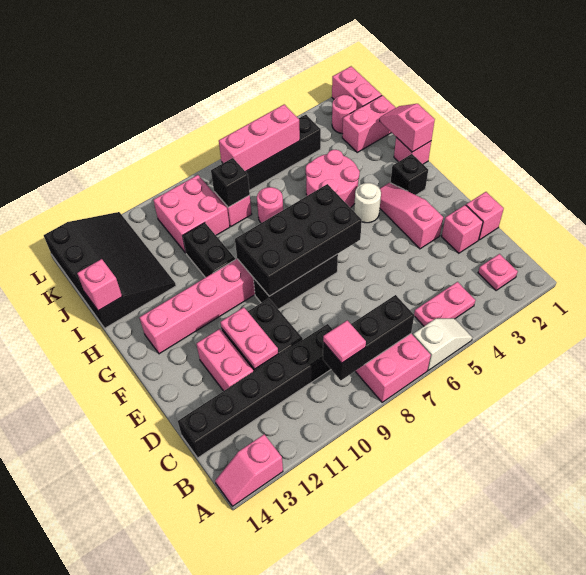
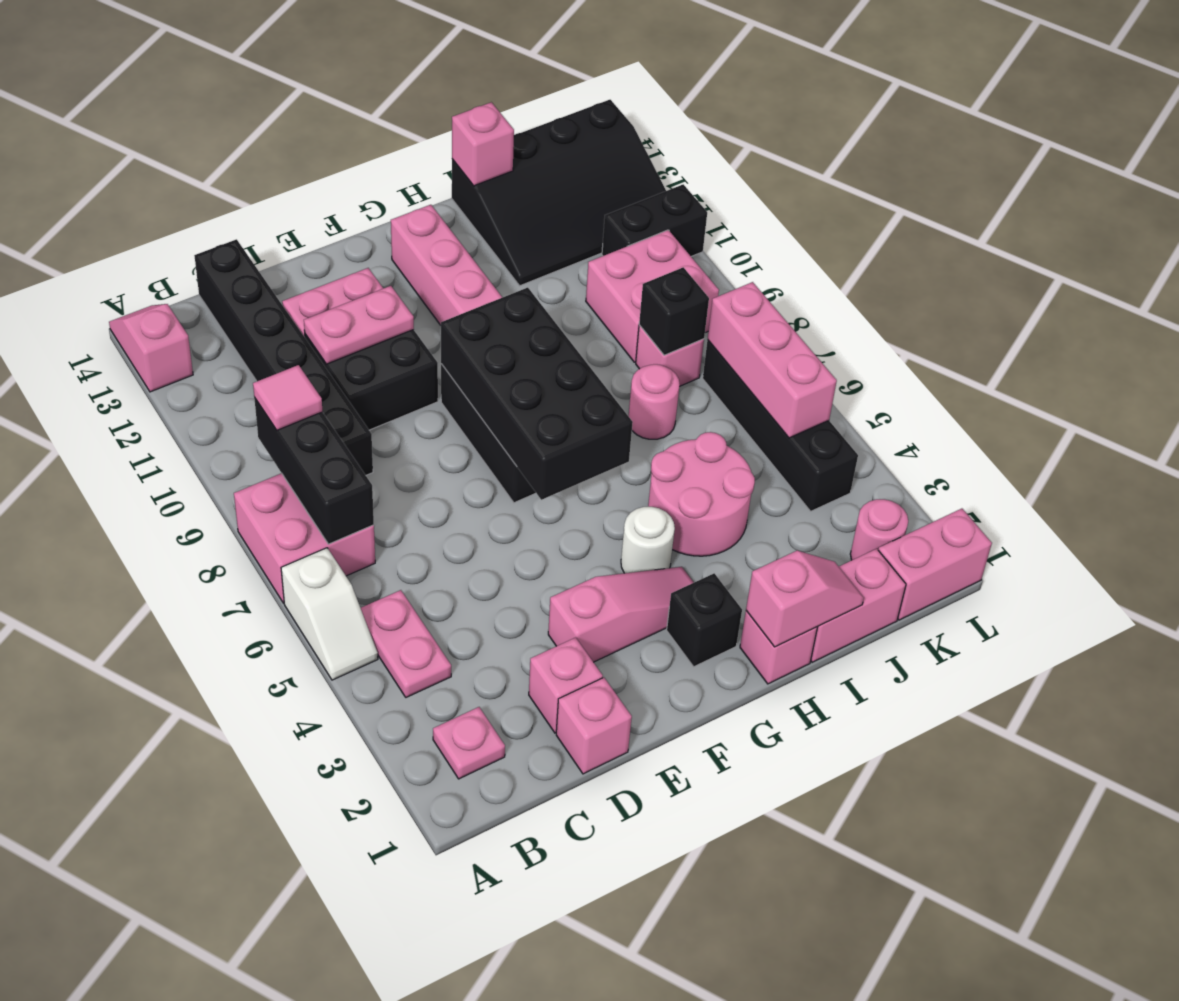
black brick H10:I10 level 1 -> black brick K11:L11 level 1
pink brick J1:J2 level 1 -> pink brick I1:J1 level 1

